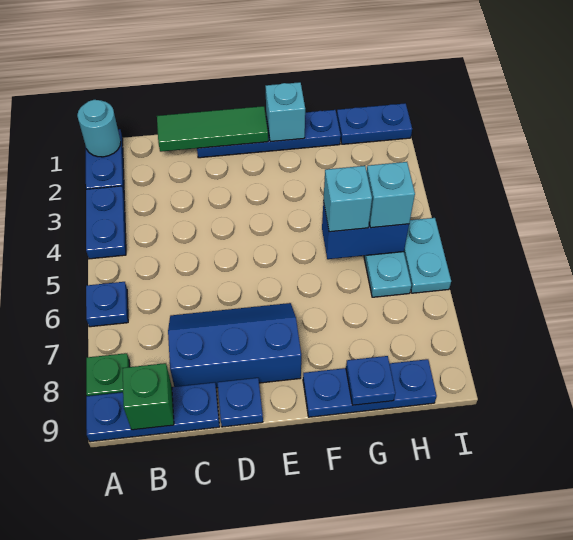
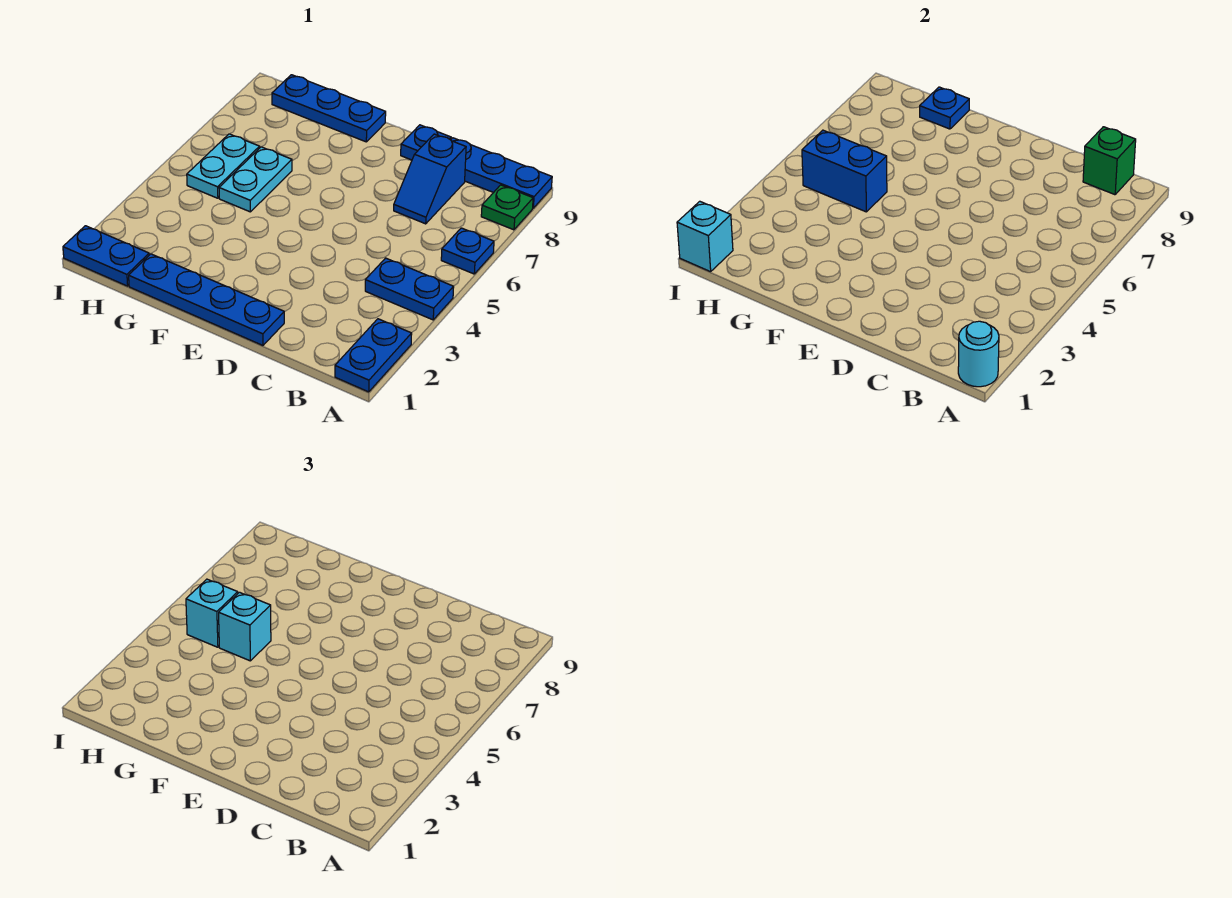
blue plate A3:A4 level 1 -> blue plate A4:B4 level 1
green tile C1:E1 level 2 -> none
blue slope C7:E8 level 1 top 8 -> blue slope C7:C8 level 1 top 8
cyan brick F1 level 2 -> cyan brick I1 level 2
cyan plate I5:I6 level 1 -> cyan plate G5:G6 level 1

